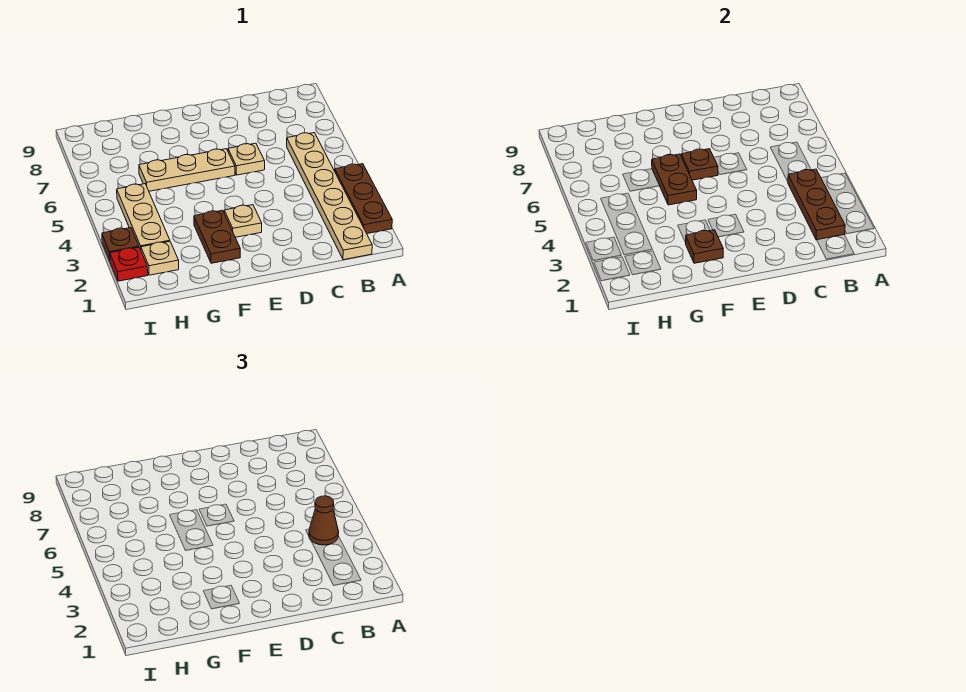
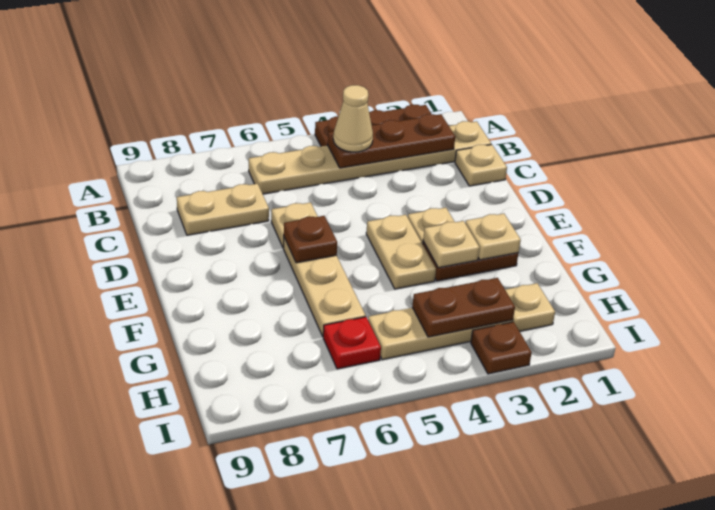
brown cone B4 level 3 -> tan cone B4 level 3
none -> tan plate C1 level 1
none -> tan plate C7:C8 level 1
none -> tan plate E4:F4 level 1
brown plate F2 level 2 -> tan plate F2 level 2
none -> tan plate F3 level 2
brown plate F5:F6 level 2 -> brown plate H3:H4 level 2
red plate I2 level 1 -> red plate H6 level 1

